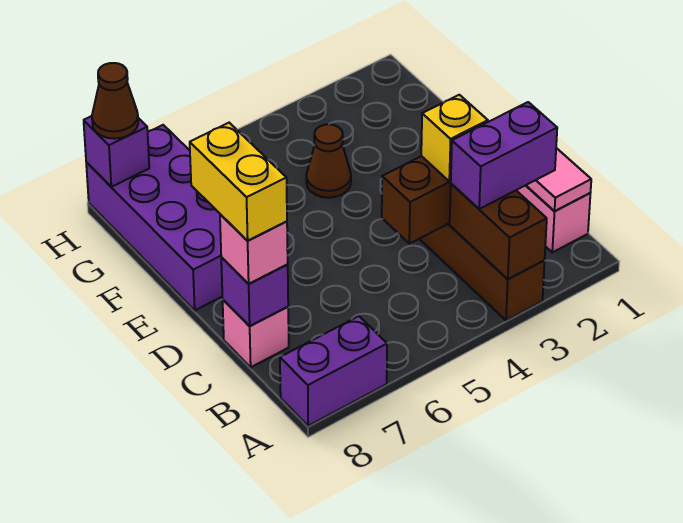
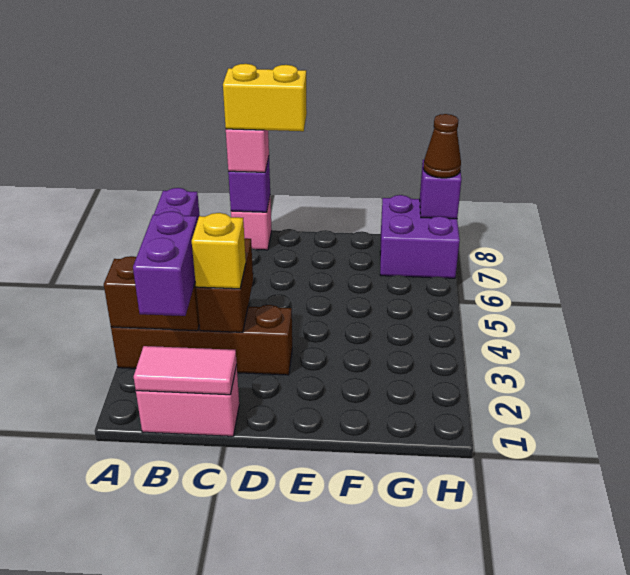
purple brick E7:H8 level 1 -> purple brick G7:H8 level 1
brown cone F4 level 1 -> none

